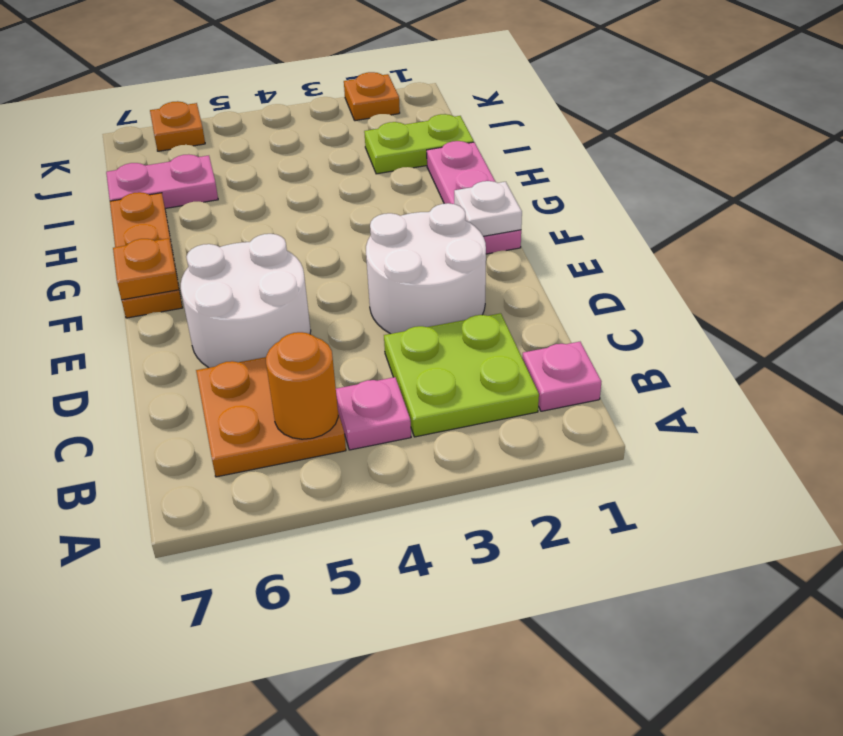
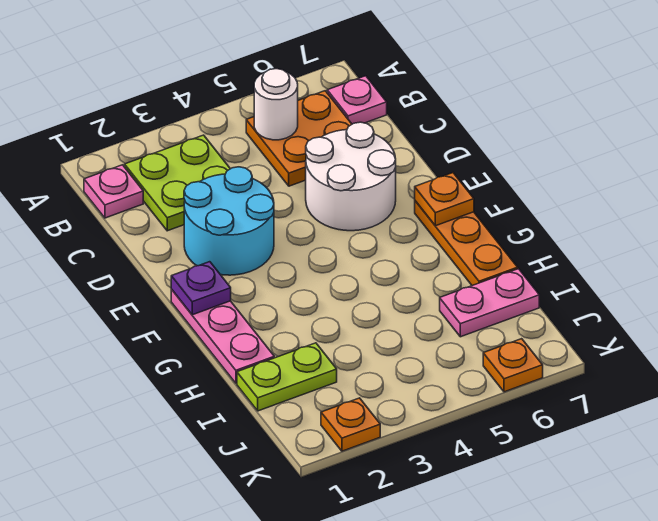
pink plate B4 level 1 -> pink plate B7 level 1
orange round brick B5 level 2 -> white round brick B5 level 2
white round brick D2:E3 level 1 -> cyan round brick D2:E3 level 1
white plate F1 level 2 -> purple plate F1 level 2

